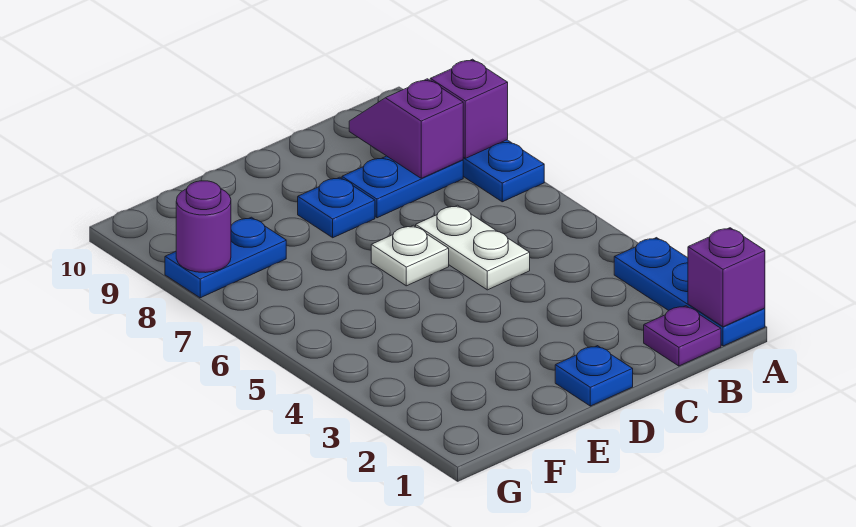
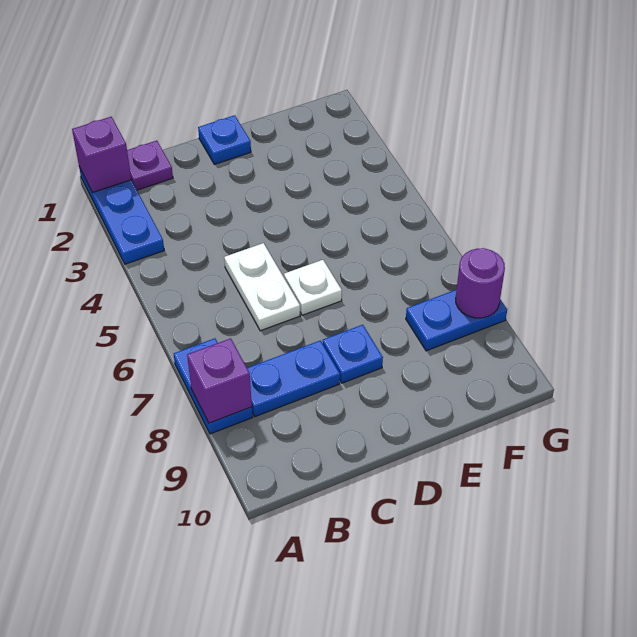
purple slope B8:B9 level 2 top 8 -> none

